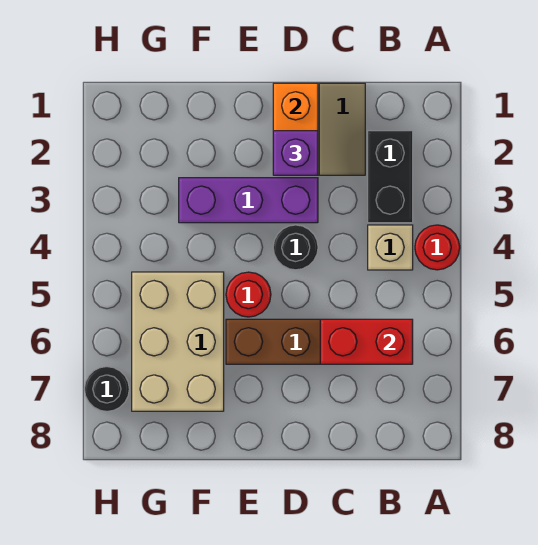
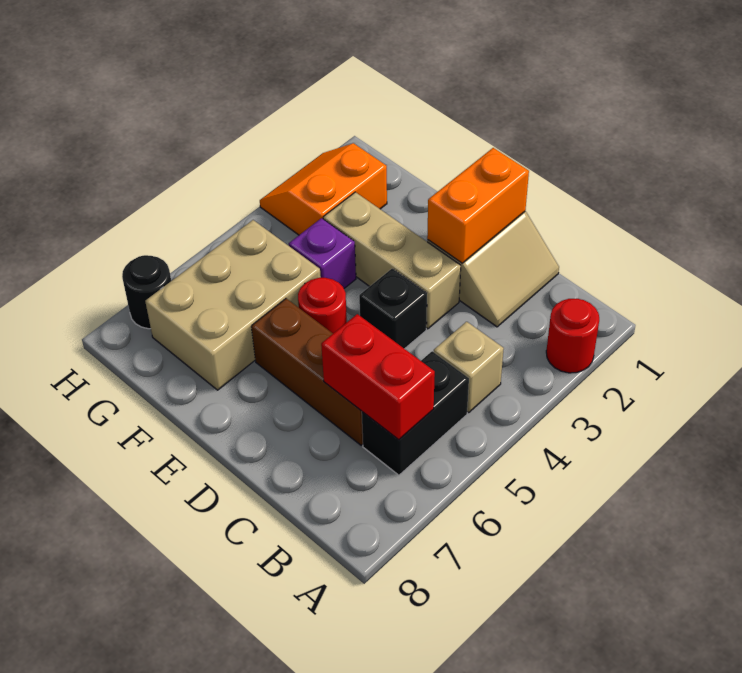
red round brick A4 level 1 -> red round brick A2 level 1
black brick B2:B3 level 1 -> black brick B5:B6 level 1
purple brick D2 level 3 -> purple brick F4 level 1
purple brick D3:F3 level 1 -> tan brick D3:F3 level 1
black round brick D4 level 1 -> black brick D4 level 1
none -> orange slope G2:H3 level 1 top G

